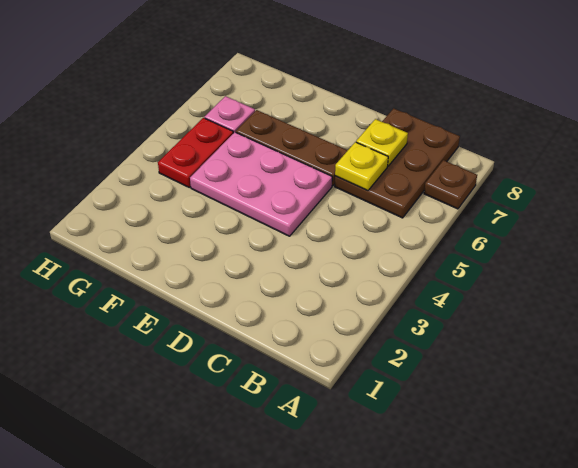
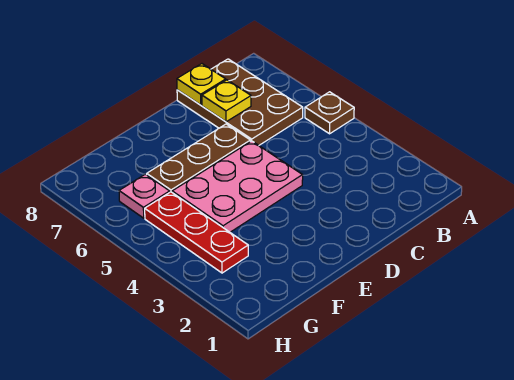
brown plate A7 level 1 -> brown plate A5 level 1
yellow plate C6 level 2 -> yellow plate C8 level 2
red plate G4:G5 level 1 -> red plate G3:G5 level 1

